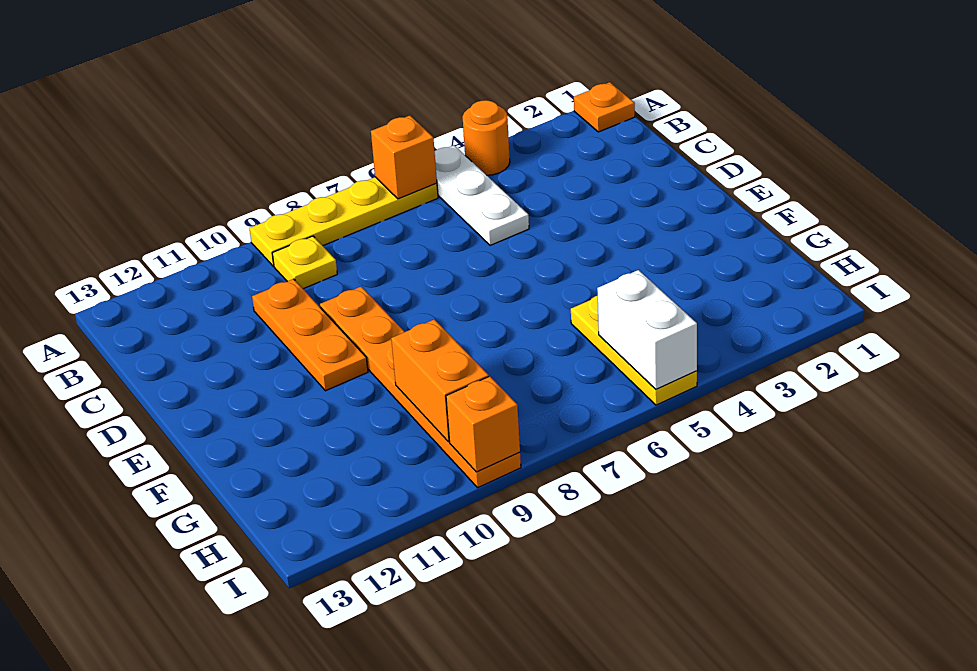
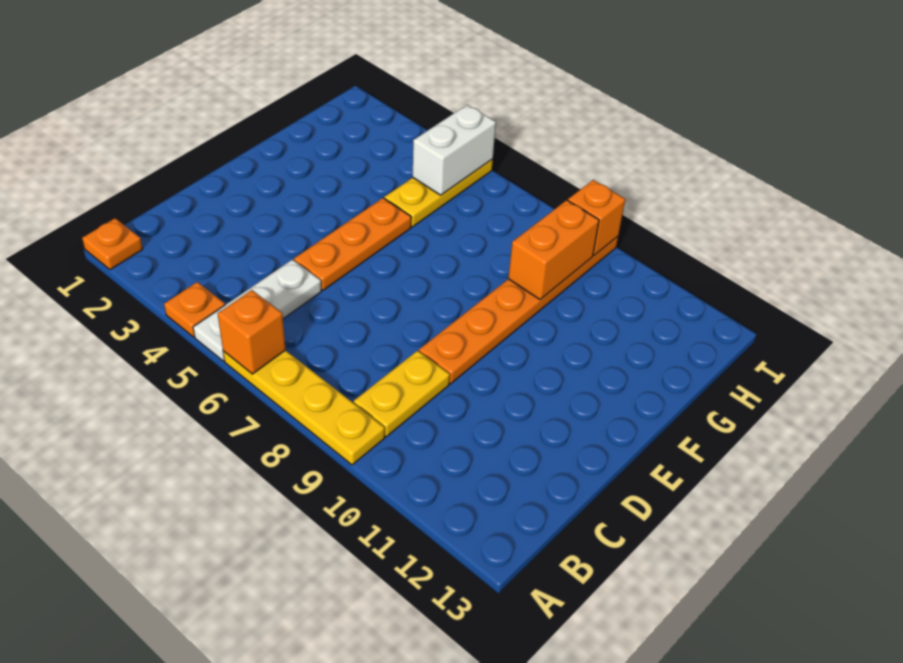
orange round brick A4 level 1 -> orange plate A4 level 1
yellow plate B9 level 1 -> yellow plate B9:C9 level 1
orange plate C10:E10 level 1 -> orange plate D5:F5 level 1

